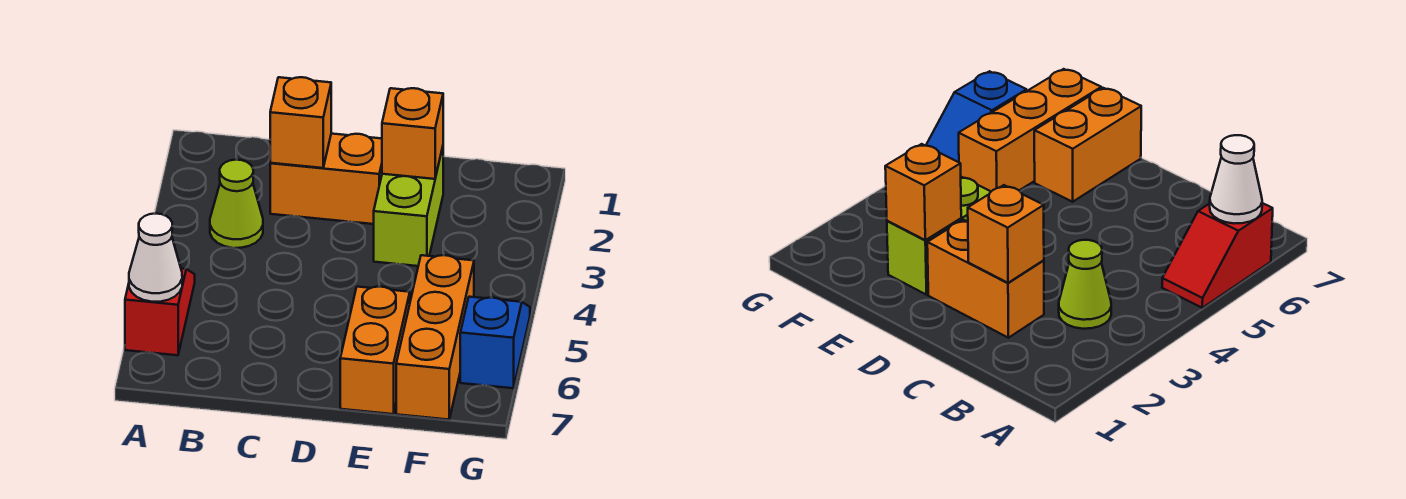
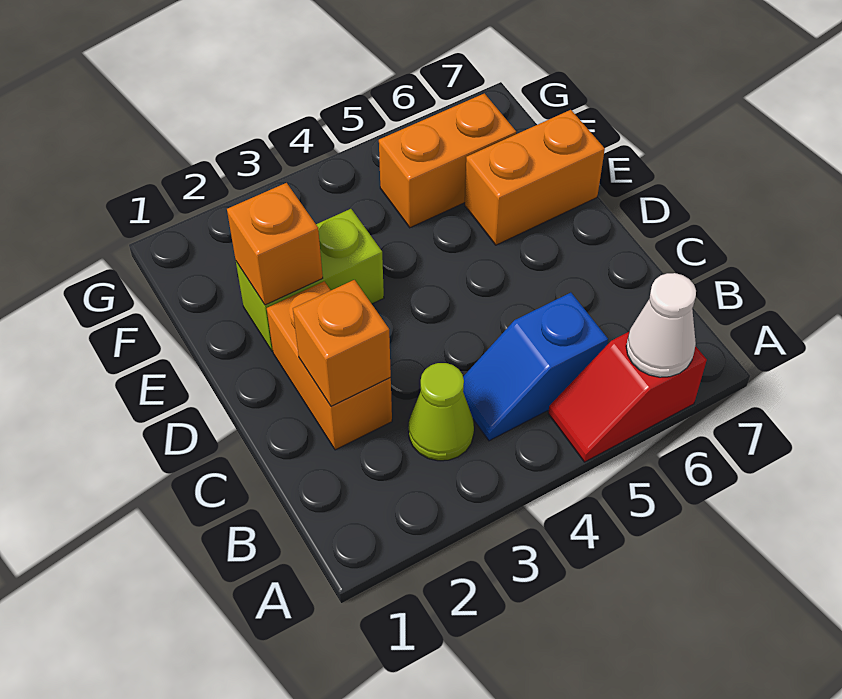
orange brick F5:F7 level 1 -> orange brick F5:F6 level 1
blue slope G5:G6 level 1 top 6 -> blue slope B4:B5 level 1 top 5

